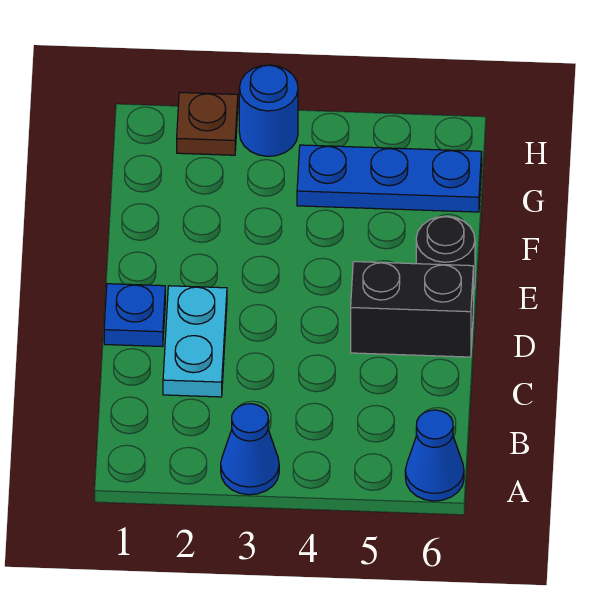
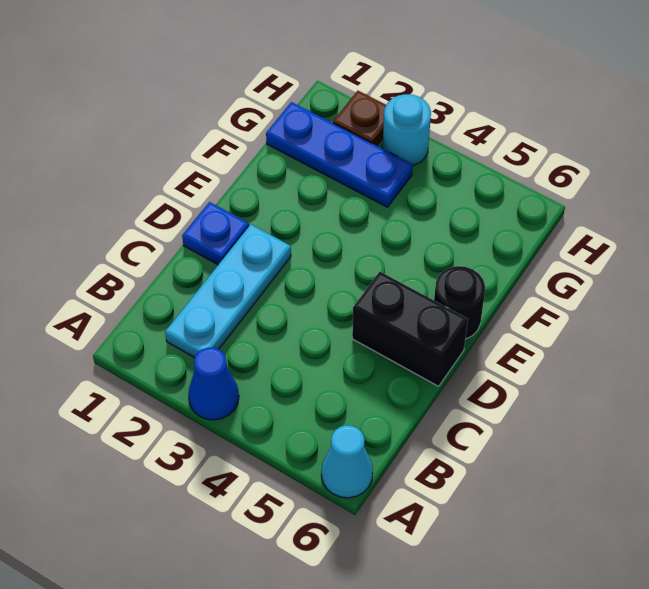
blue cone A6 level 1 -> cyan cone A6 level 1
cyan plate C2:D2 level 1 -> cyan plate B2:D2 level 1
blue plate G4:G6 level 1 -> blue plate G1:G3 level 1
blue round brick H3 level 1 -> cyan round brick H3 level 1

